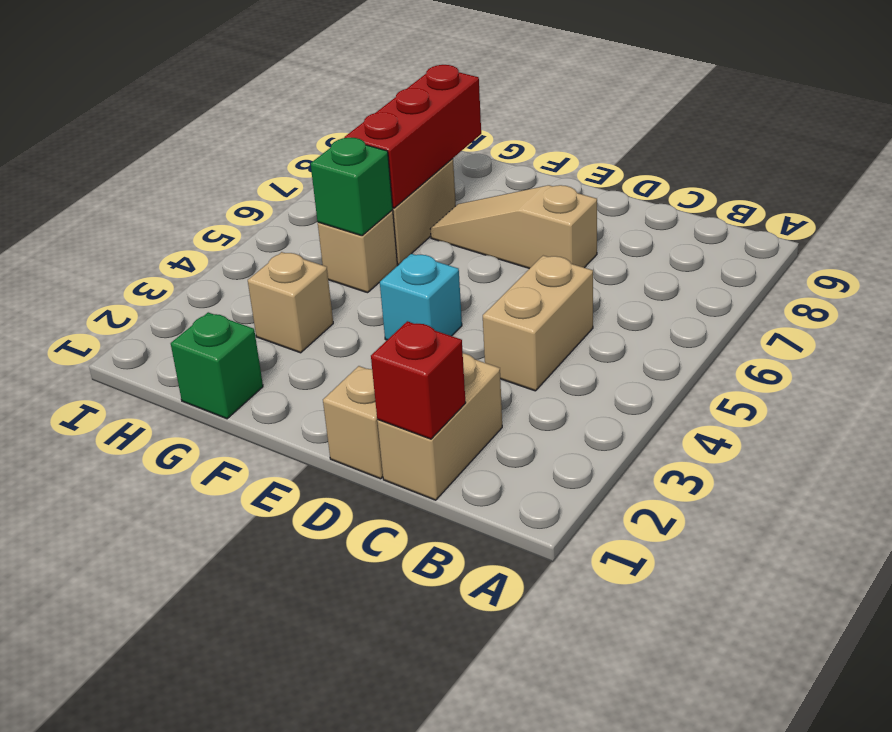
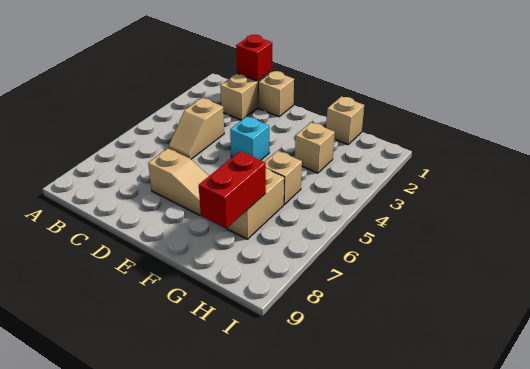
tan brick C4:C5 level 1 -> tan slope C4:C5 level 1 top 4
green brick G1 level 1 -> tan brick G1 level 1
green brick G5 level 2 -> none
red brick G6:G8 level 2 -> red brick G7:G8 level 2

